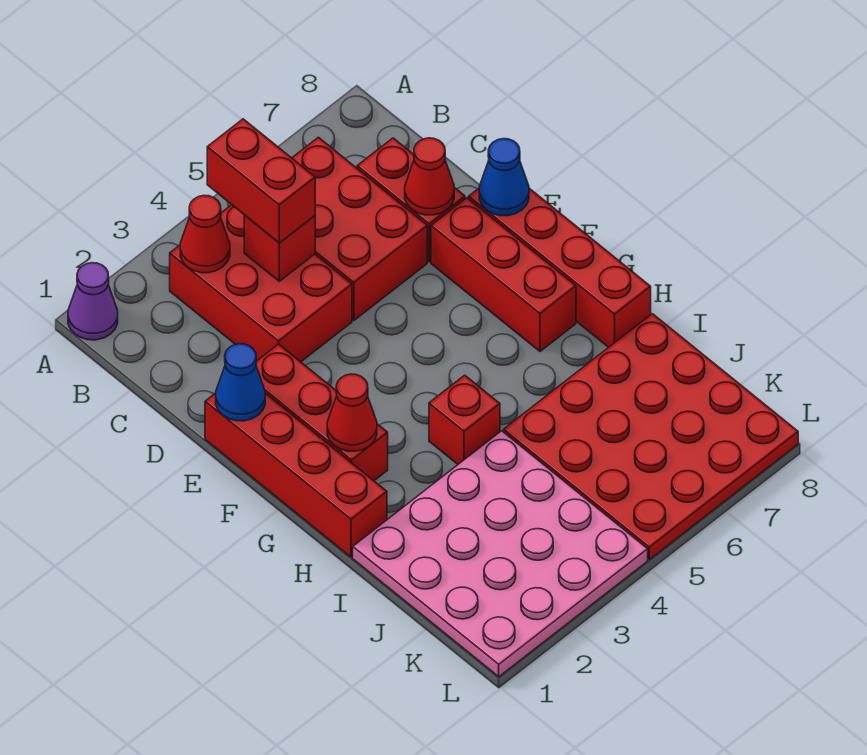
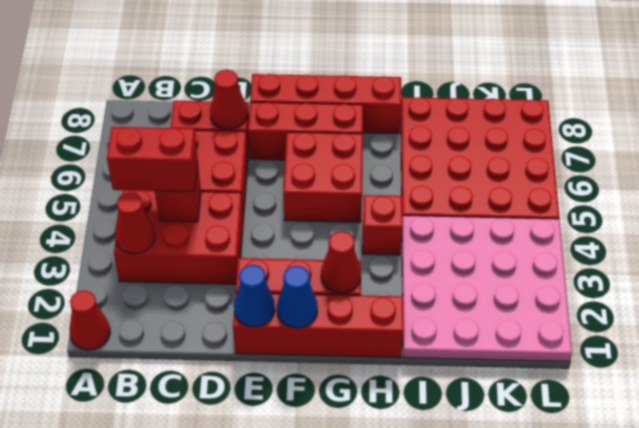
purple cone A1 level 1 -> red cone A1 level 1
blue cone E8 level 2 -> blue cone F1 level 2
none -> red brick F5:G6 level 1

